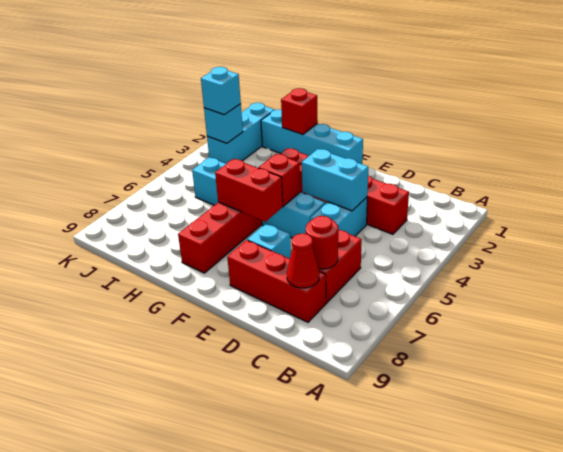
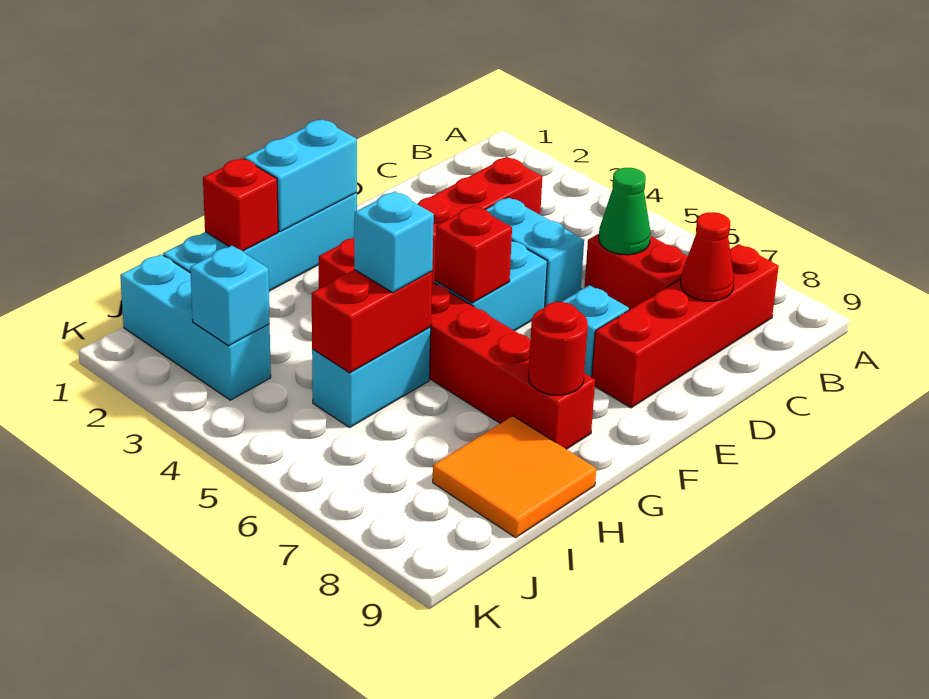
none -> green cone C6 level 2
red round brick C7 level 2 -> red round brick G8 level 2
red brick C8:E8 level 1 -> red brick B8:E8 level 1
cyan brick D4:E4 level 2 -> cyan brick F1:G1 level 2
red brick F6:G6 level 2 -> red brick H5:I5 level 2
none -> orange tile H8:I9 level 1
cyan brick J3 level 3 -> cyan brick H5 level 3

